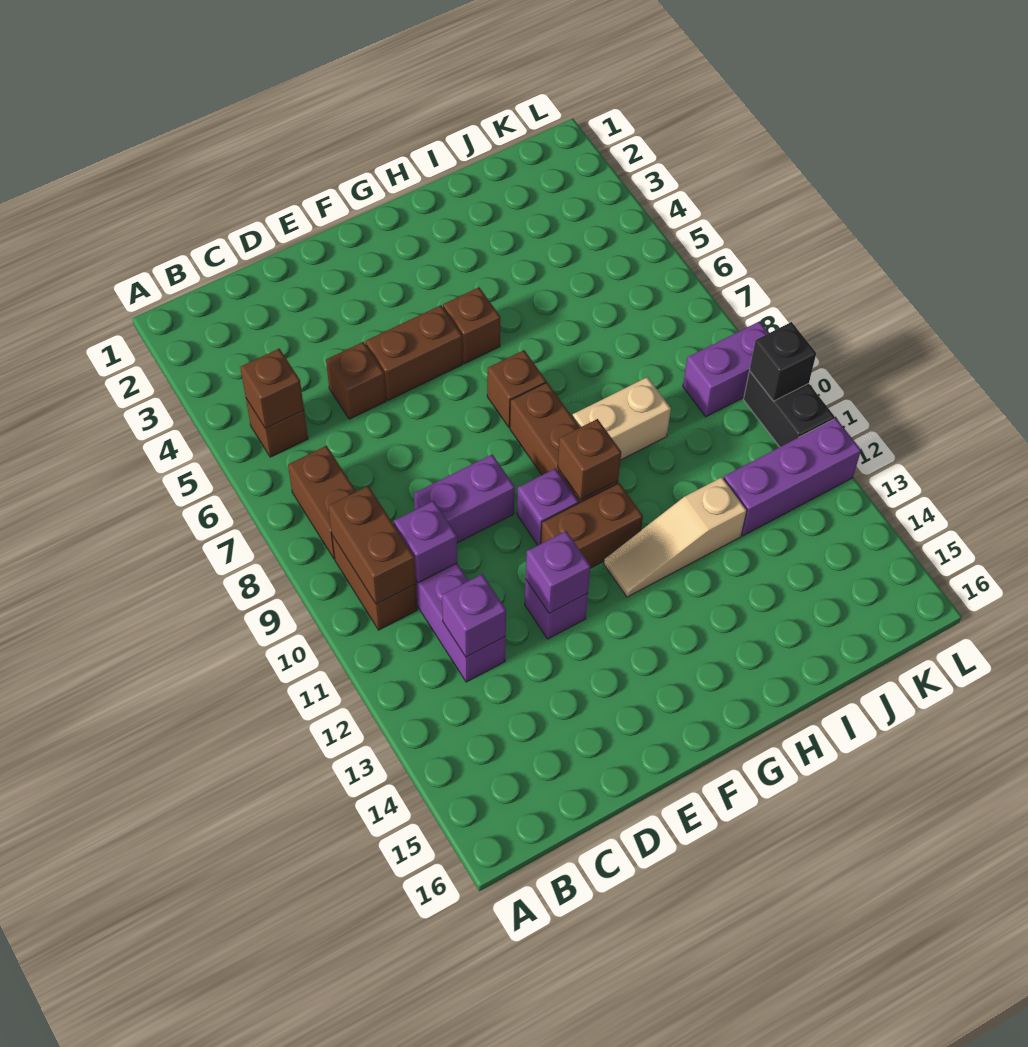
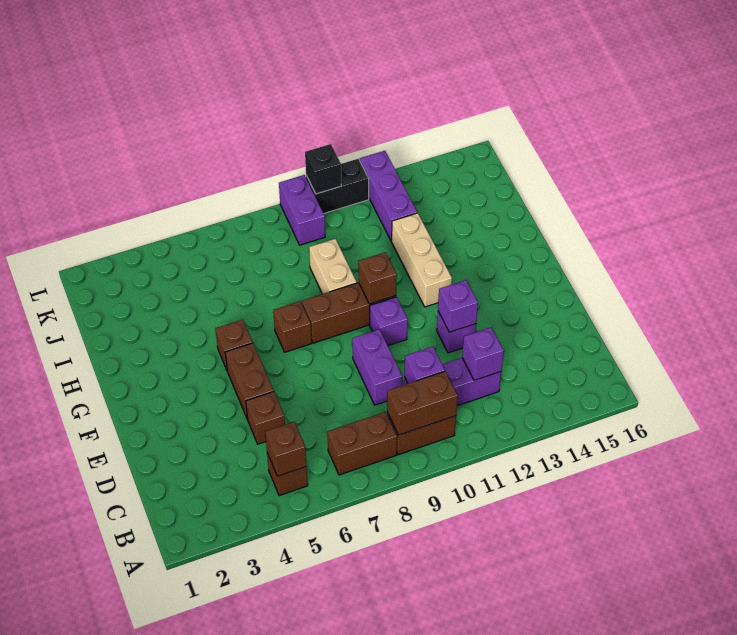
brown brick F11:G11 level 1 -> none
tan slope G12:I12 level 1 top I -> tan brick G12:I12 level 1

